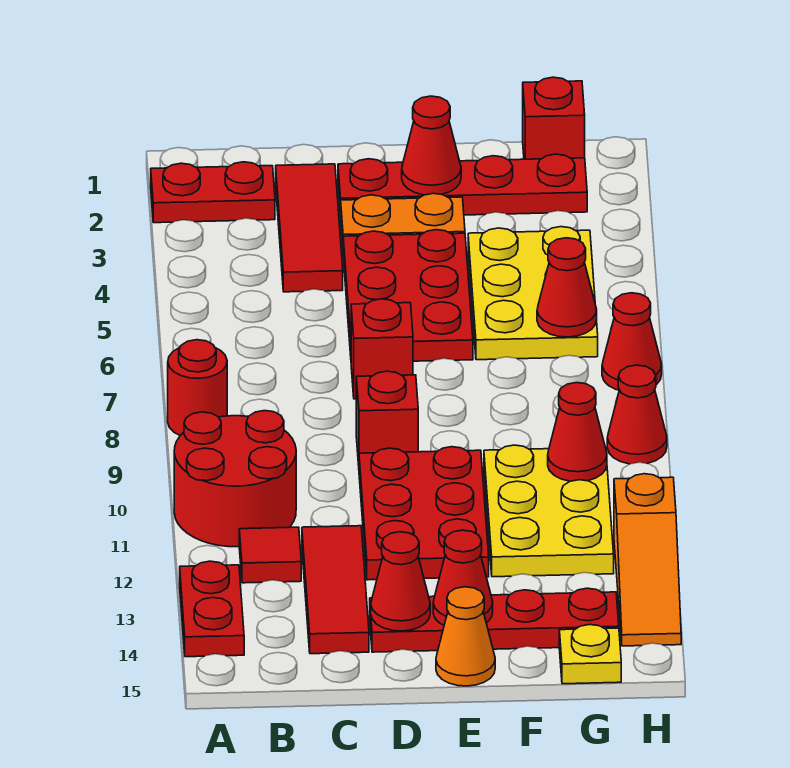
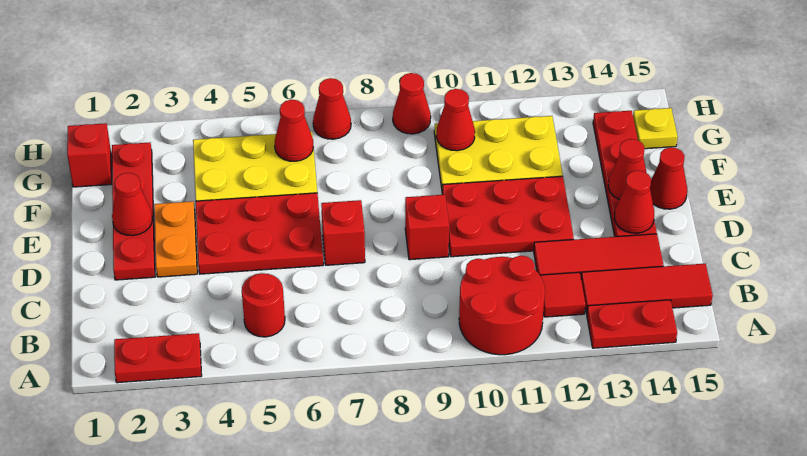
red plate A2:B2 level 1 -> red plate A2:A3 level 1
red round brick A8 level 1 -> red round brick B5 level 1
red tile C2:C4 level 1 -> red tile B13:B15 level 1
orange cone E15 level 1 -> red cone E15 level 1
orange slope H12:H14 level 1 top 12 -> none

